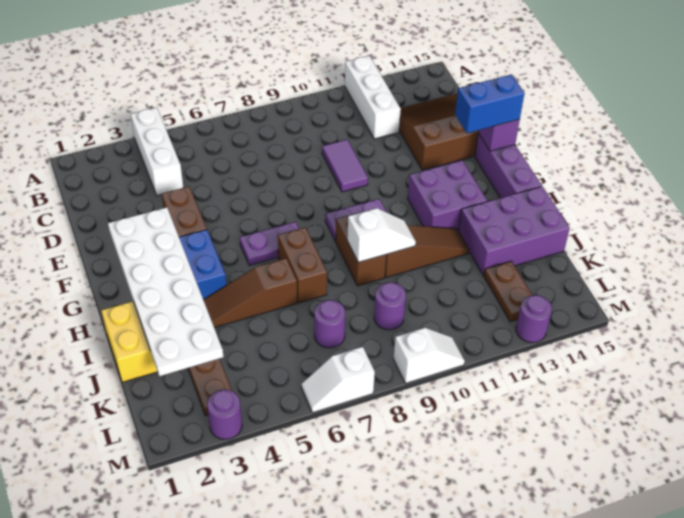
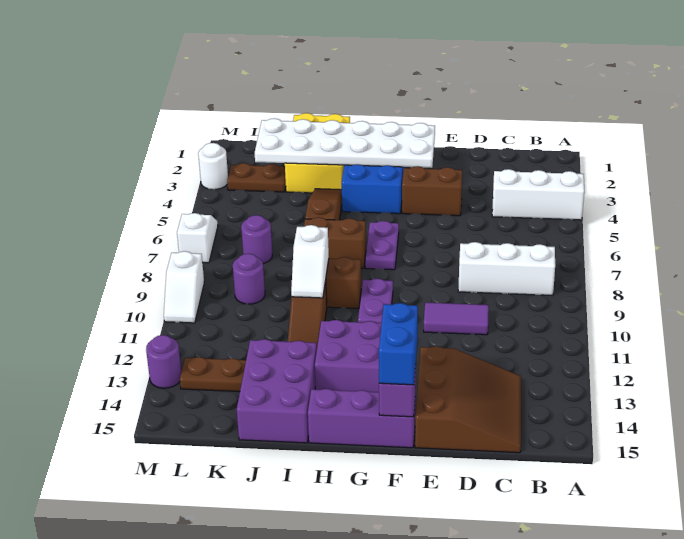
white brick A12:C12 level 1 -> white brick B8:D8 level 1
purple round brick M3 level 1 -> white round brick M3 level 1

